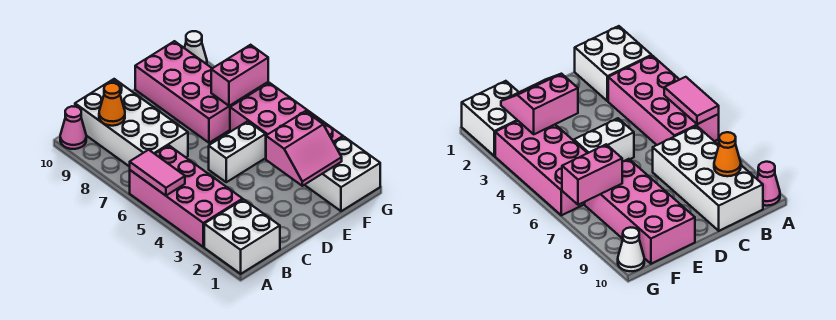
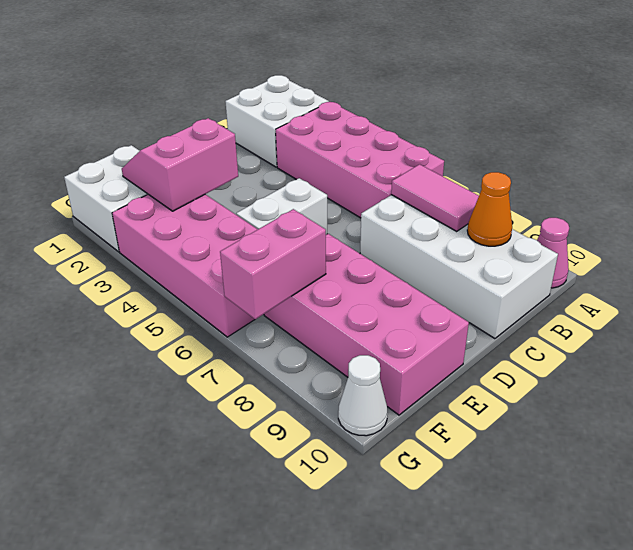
pink tile A5:A6 level 2 -> pink tile B7:B8 level 2

